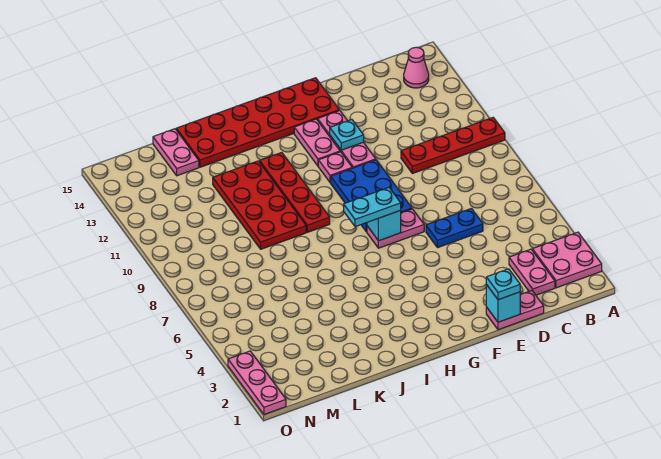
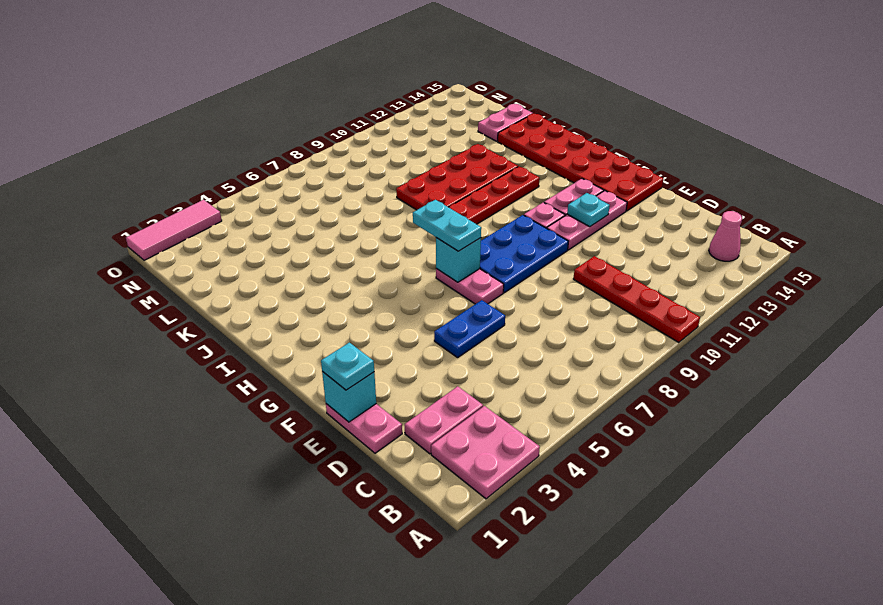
blue plate D6:E6 level 1 -> blue plate E5:E6 level 1
pink plate O1:O3 level 1 -> pink tile O1:O3 level 1

